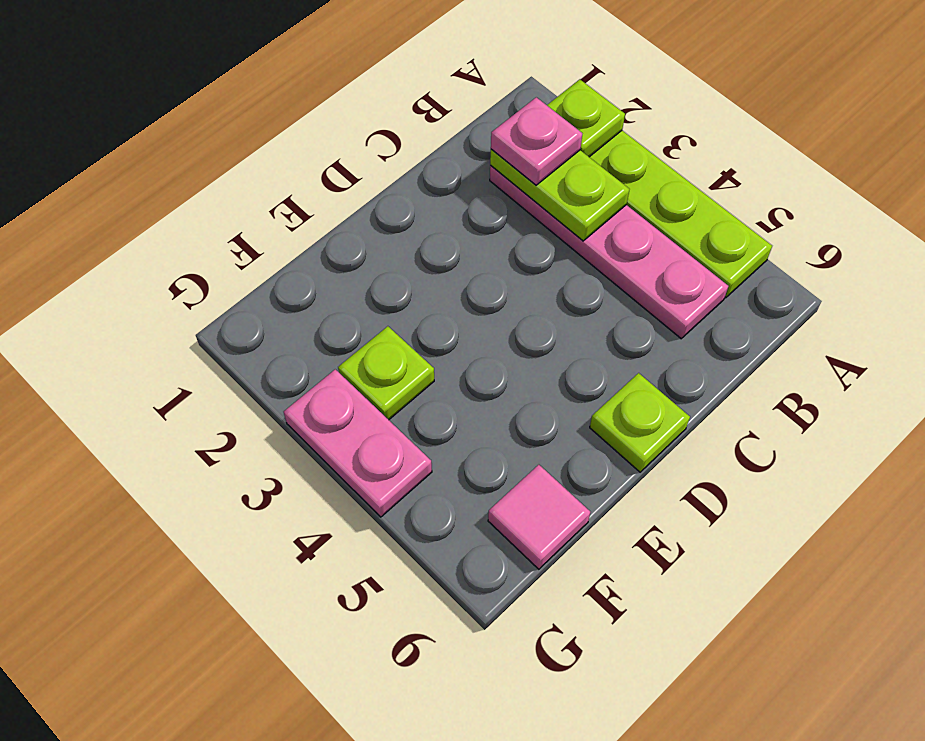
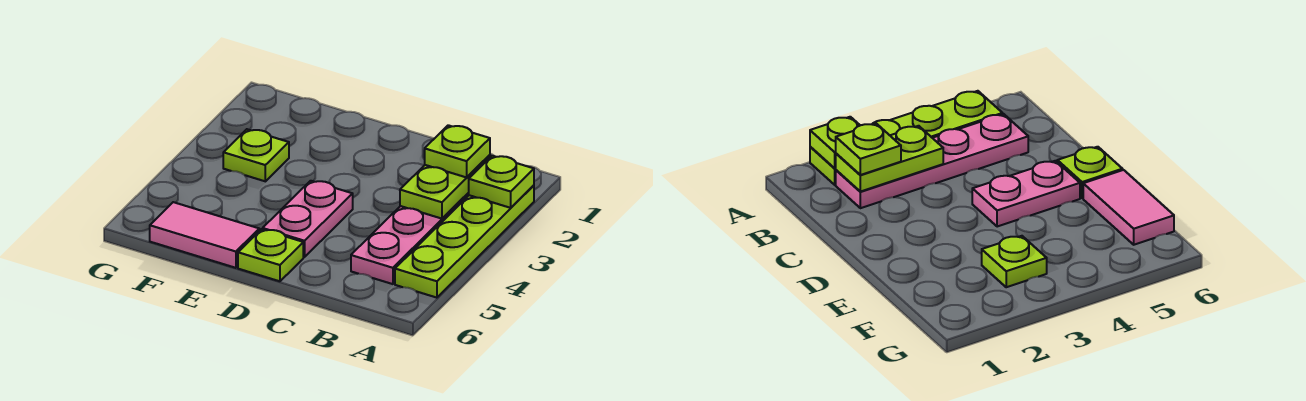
pink plate B2 level 3 -> lime plate B2 level 3
pink tile F6 level 1 -> pink tile E6:F6 level 1
pink plate G3:G4 level 1 -> pink plate D4:D5 level 1

